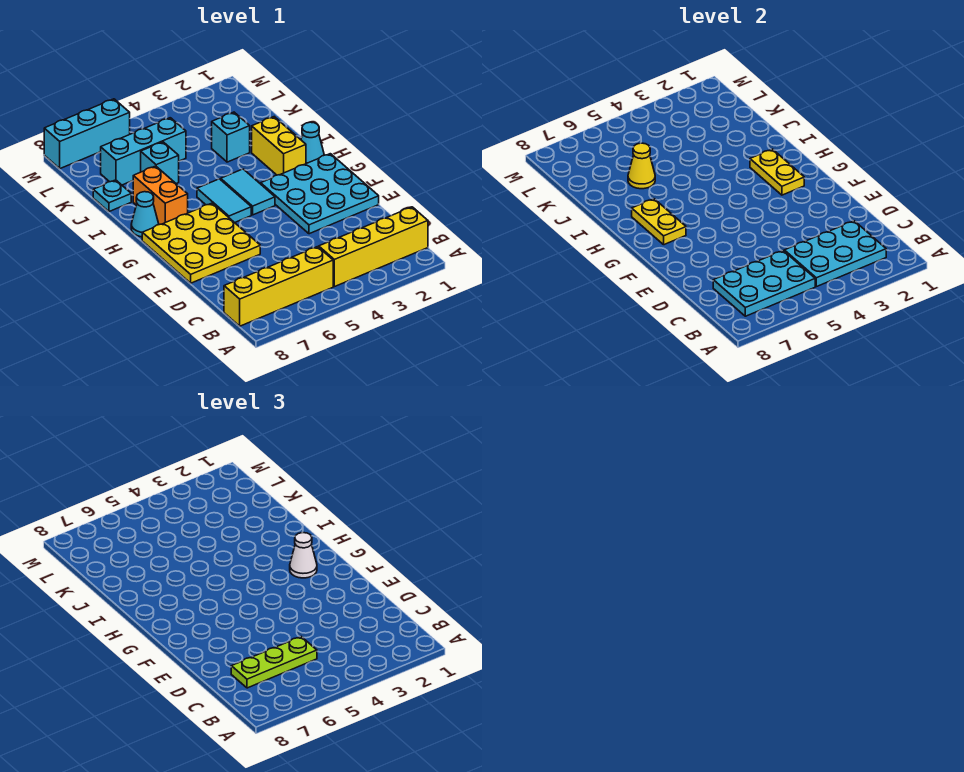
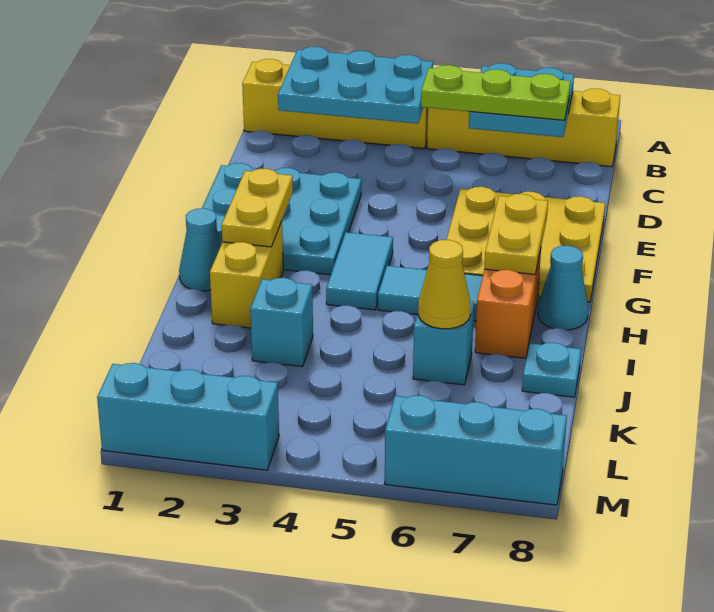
cyan plate B5:C7 level 2 -> cyan plate B6:C7 level 2
white cone G2 level 3 -> none
cyan tile G5:H5 level 1 -> cyan tile H5:H6 level 1
cyan brick K5:K7 level 1 -> cyan brick M1:M3 level 1

